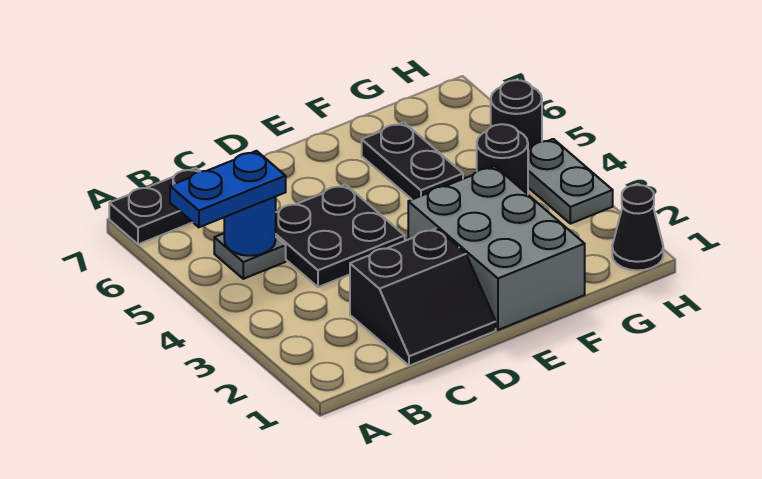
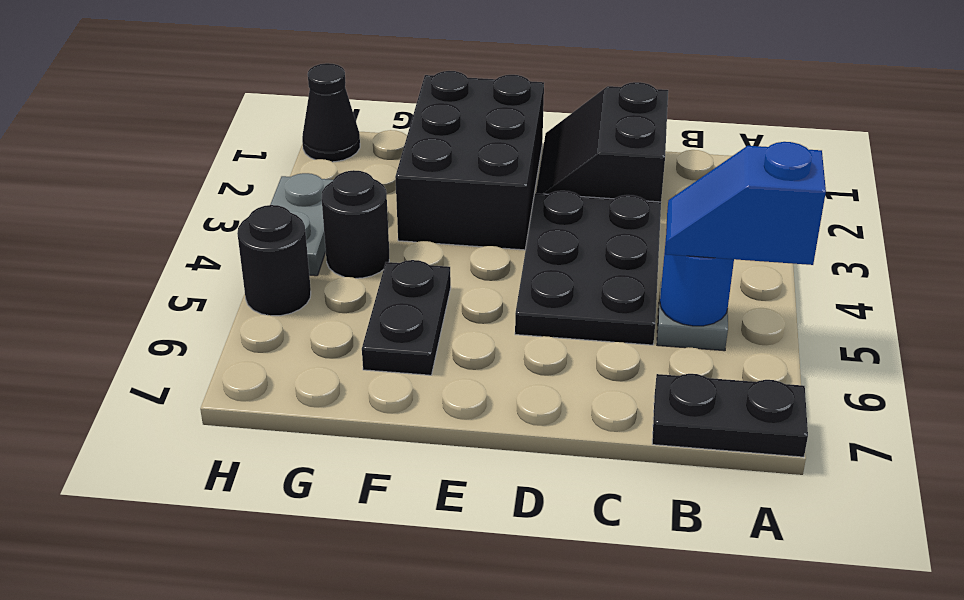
blue plate A5:B5 level 3 -> blue slope A5:B5 level 3 top A
black slope C1:D2 level 1 top 2 -> black slope C1:D2 level 1 top C
black plate C4:D5 level 1 -> black plate C3:D5 level 1
grey brick E1:F3 level 1 -> black brick E1:F3 level 1

